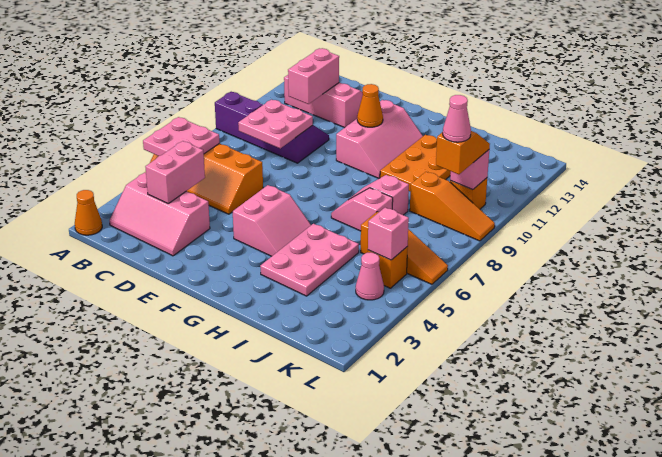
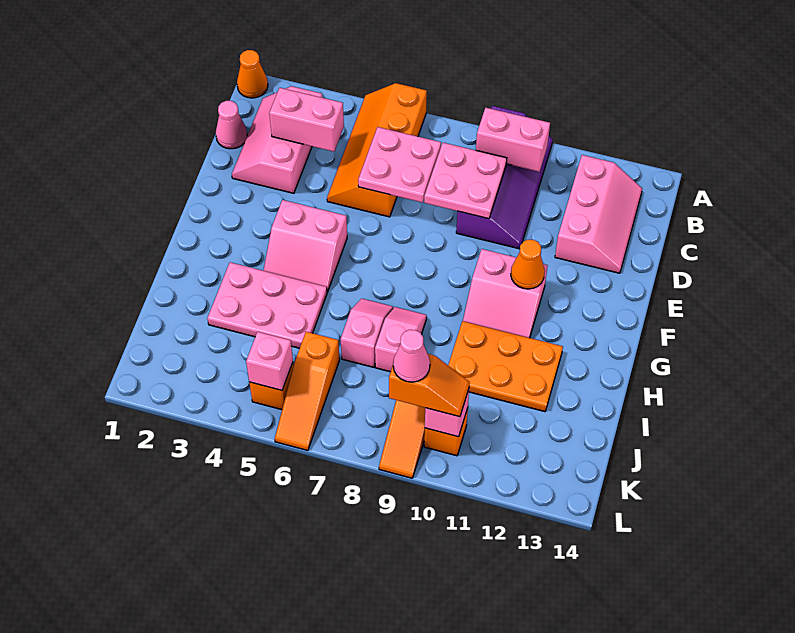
pink plate A5:B6 level 2 -> pink plate C6:D7 level 2
pink brick C11:C12 level 2 -> pink brick B9:B10 level 2
pink slope F10:G12 level 1 top F -> pink slope F10:G11 level 1 top F
pink cone K4 level 1 -> pink cone C1 level 1

